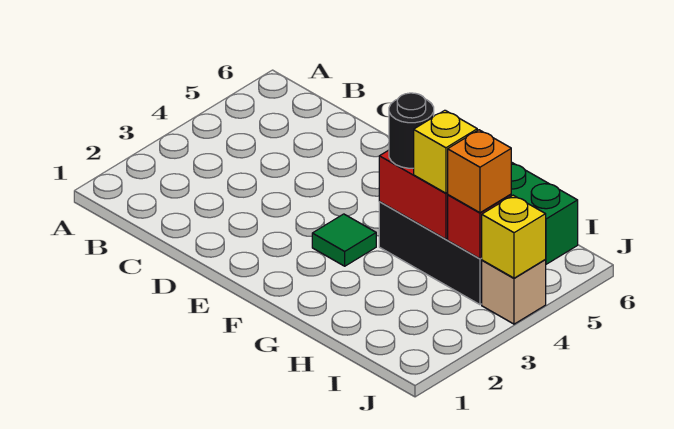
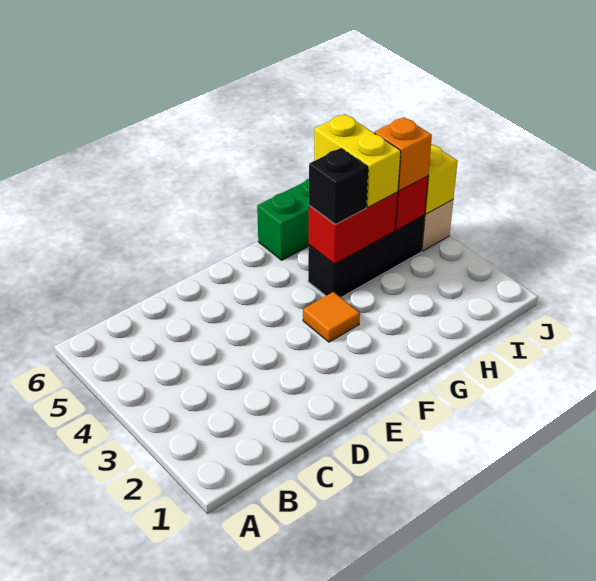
green tile F3 level 1 -> orange tile F3 level 1
black round brick G4 level 3 -> black brick G4 level 3
yellow brick H4 level 3 -> yellow brick H4:H5 level 3

